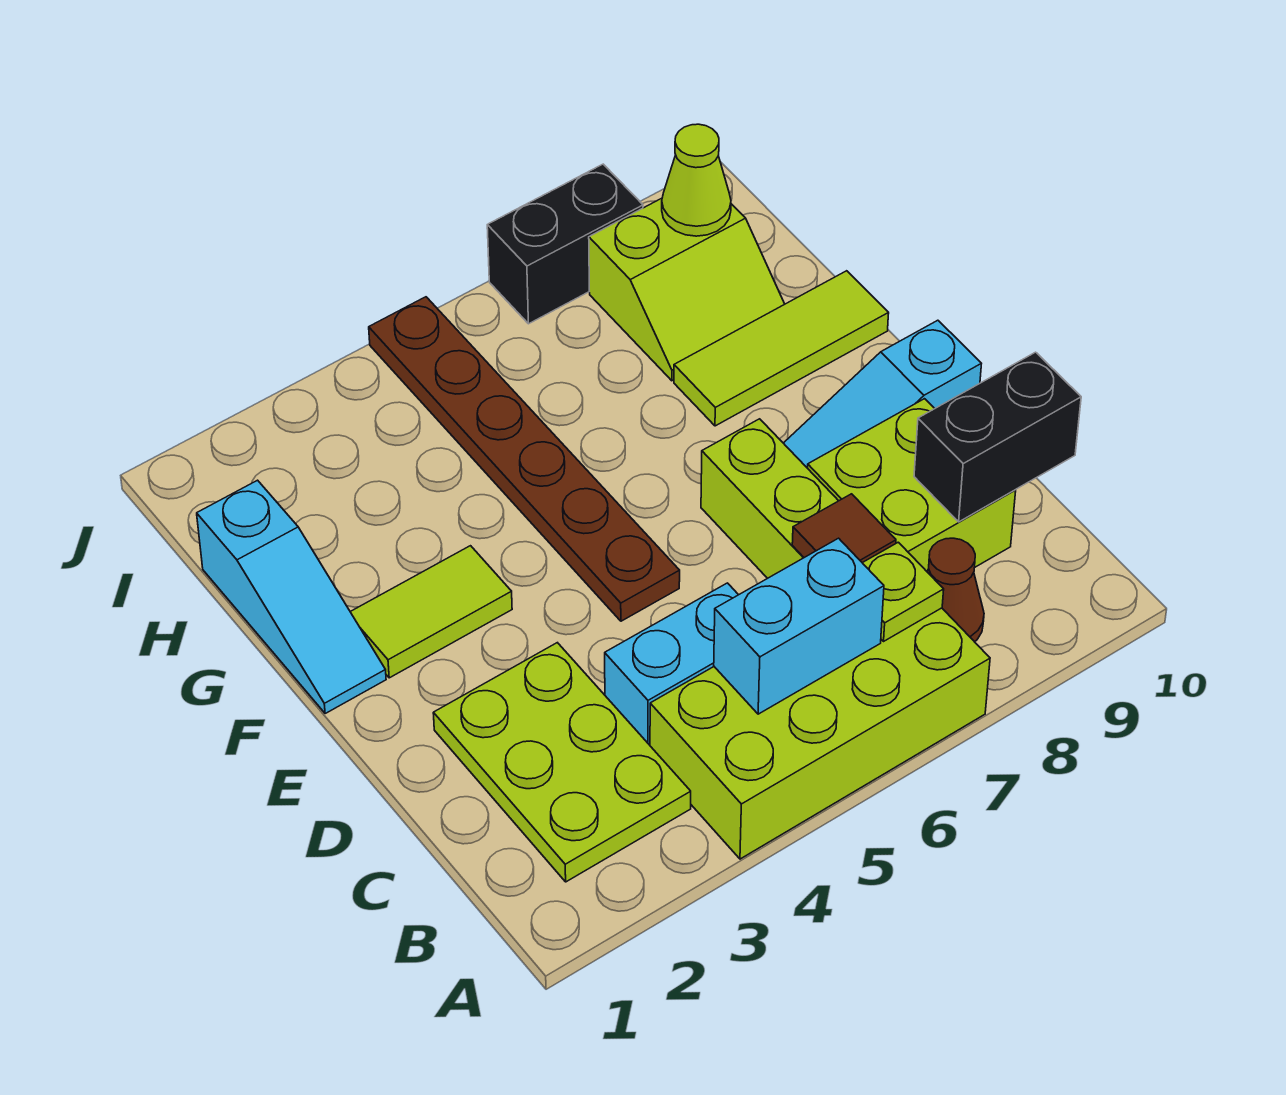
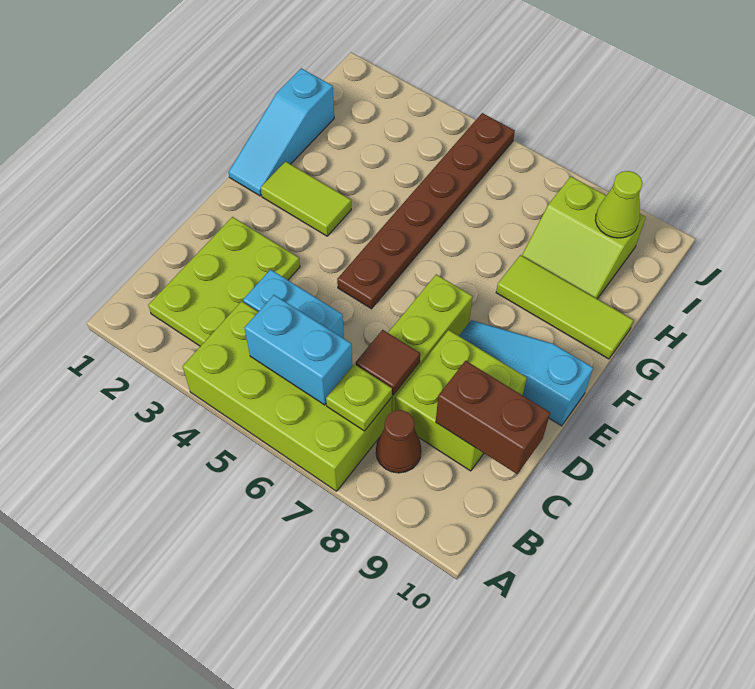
black brick C9:C10 level 2 -> brown brick C9:C10 level 2
black brick J7:J8 level 1 -> none

